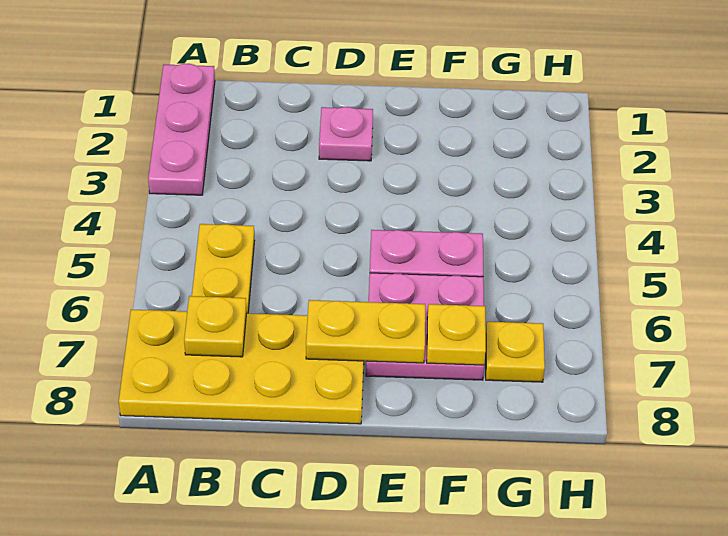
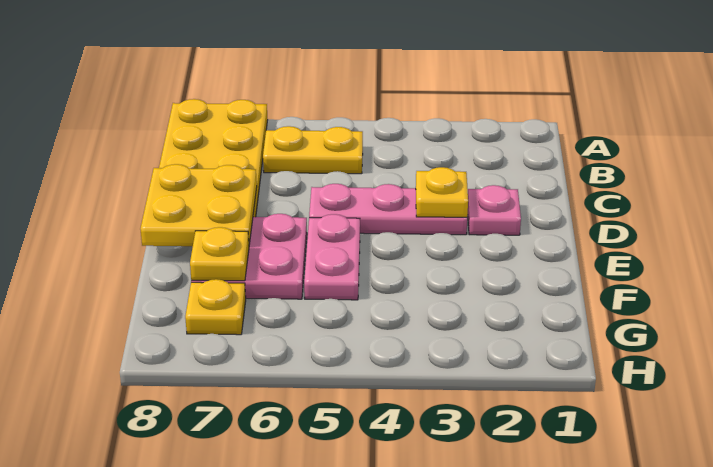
pink plate A1:A3 level 1 -> pink plate D3:D5 level 1
yellow plate B7 level 2 -> yellow plate D3 level 2
yellow plate D7:E7 level 2 -> yellow plate D7:E8 level 2

